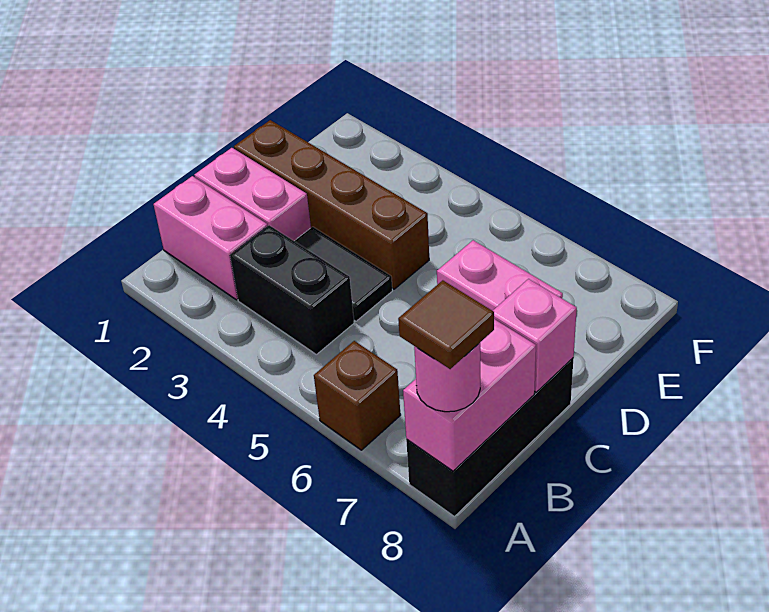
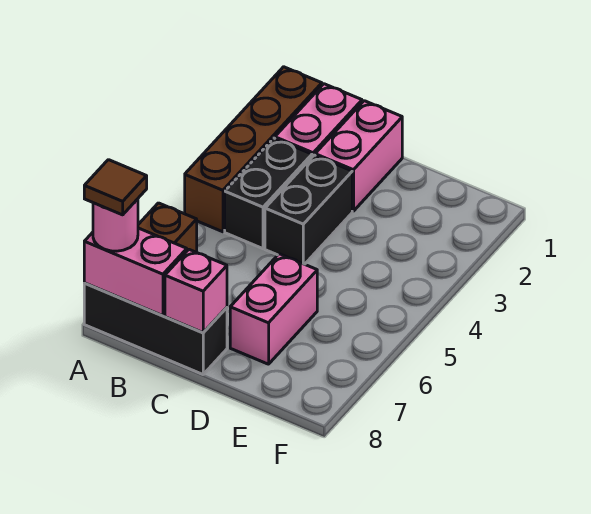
black tile C3:C4 level 1 -> black brick C3:C4 level 1
brown brick D1:D4 level 1 -> brown brick A1:A4 level 1

